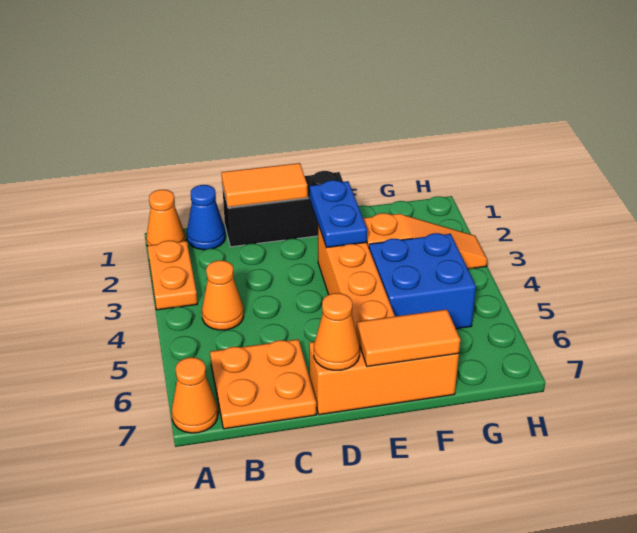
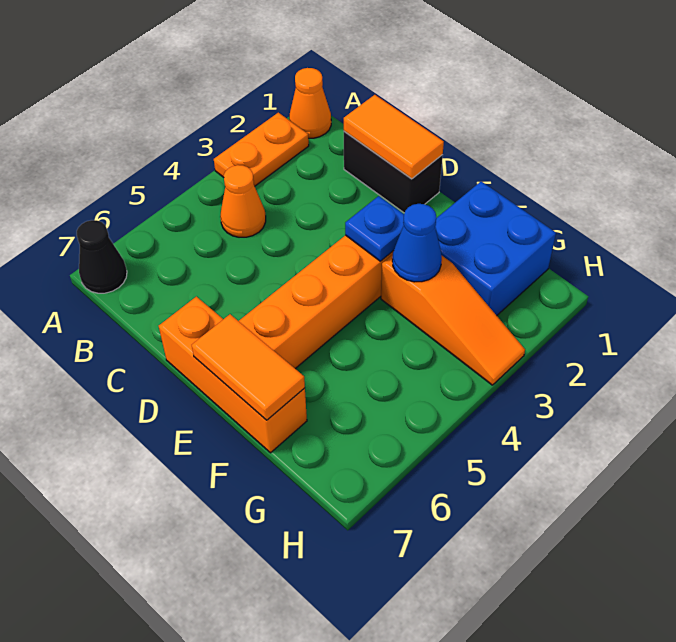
orange cone A7 level 1 -> black cone A7 level 1
blue cone B1 level 1 -> blue cone F3 level 2
orange plate B6:C7 level 1 -> none
black brick C1:E1 level 1 -> black brick C1:D1 level 1
orange cone D7 level 2 -> none
blue plate E2:E3 level 2 -> blue plate E3 level 2
blue brick F4:G5 level 1 -> blue brick F1:G2 level 1

